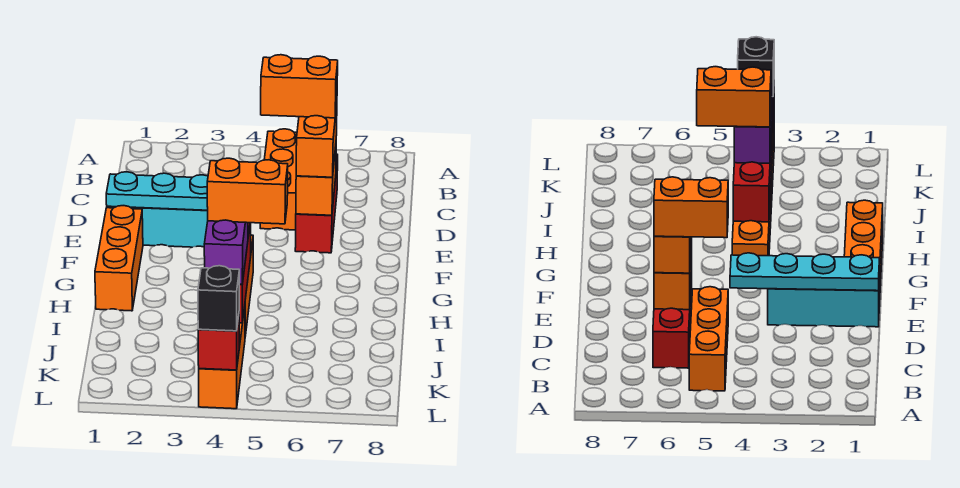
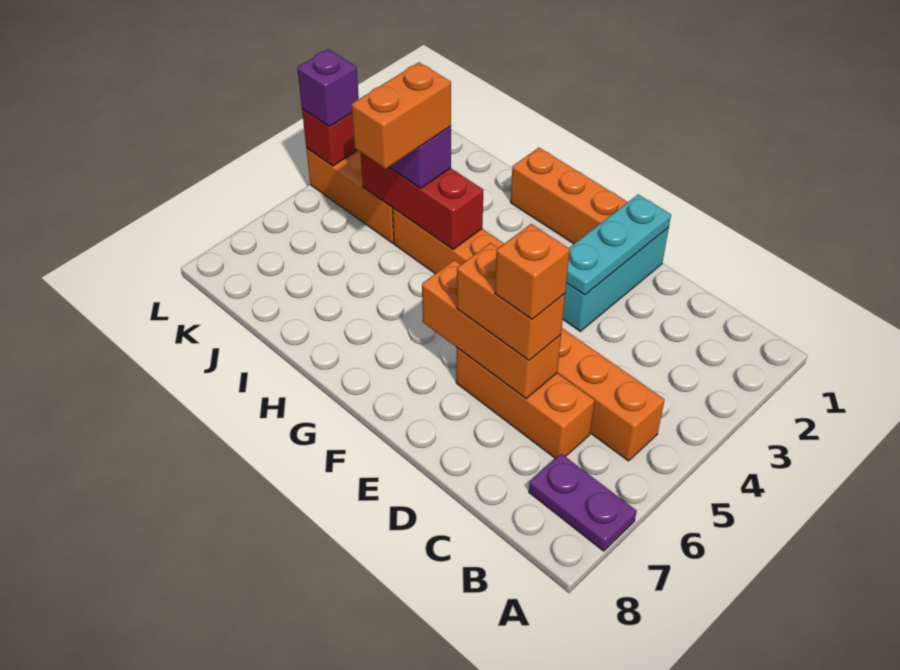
none -> purple plate A7:B7 level 1
red brick C6:E6 level 1 -> orange brick C6:E6 level 1
orange brick D5:D6 level 4 -> orange brick D6 level 4
orange brick D6:E6 level 2 -> orange brick D6:F6 level 2
cyan plate E1:E4 level 2 -> cyan plate E1:E3 level 2
black brick L4 level 3 -> purple brick L4 level 3

